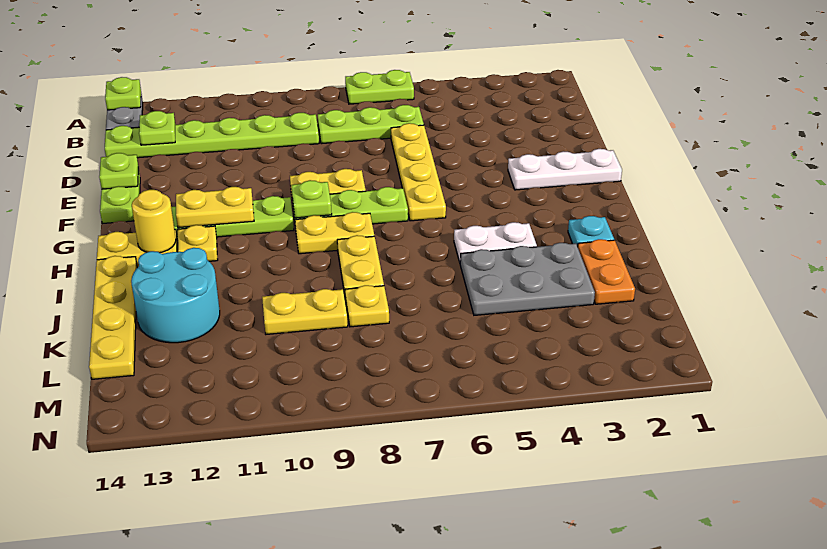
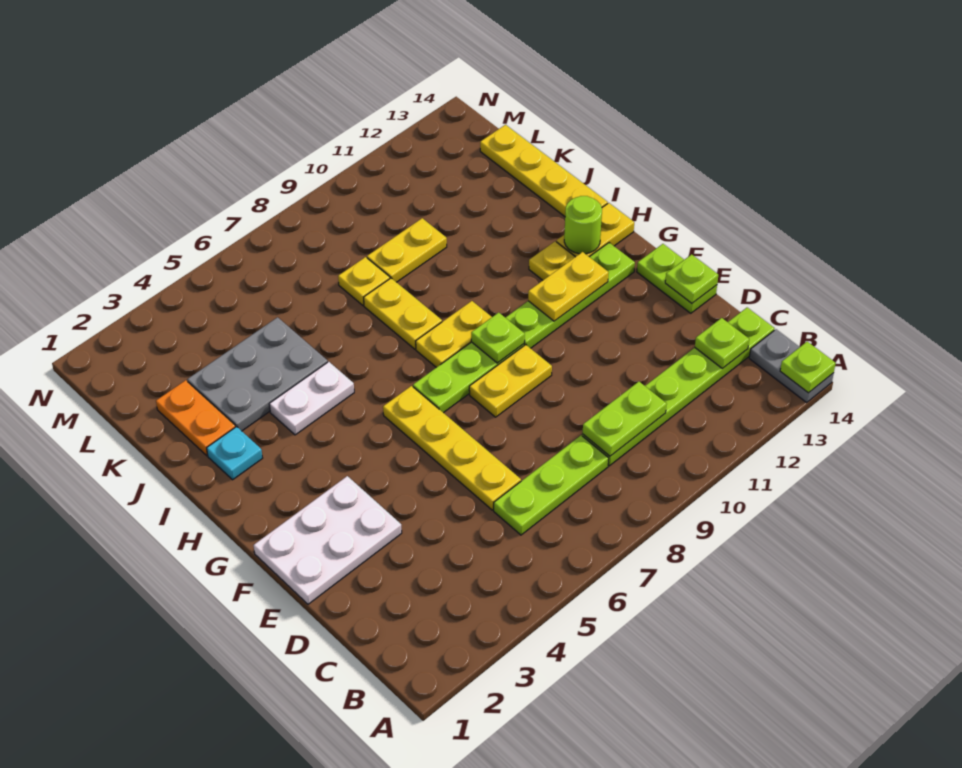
lime plate A6:A7 level 1 -> lime plate C9:C10 level 2
white plate F1:F3 level 1 -> white plate E1:F3 level 1
yellow round brick H13 level 2 -> lime round brick H13 level 2
cyan round brick J12:K13 level 1 -> none

